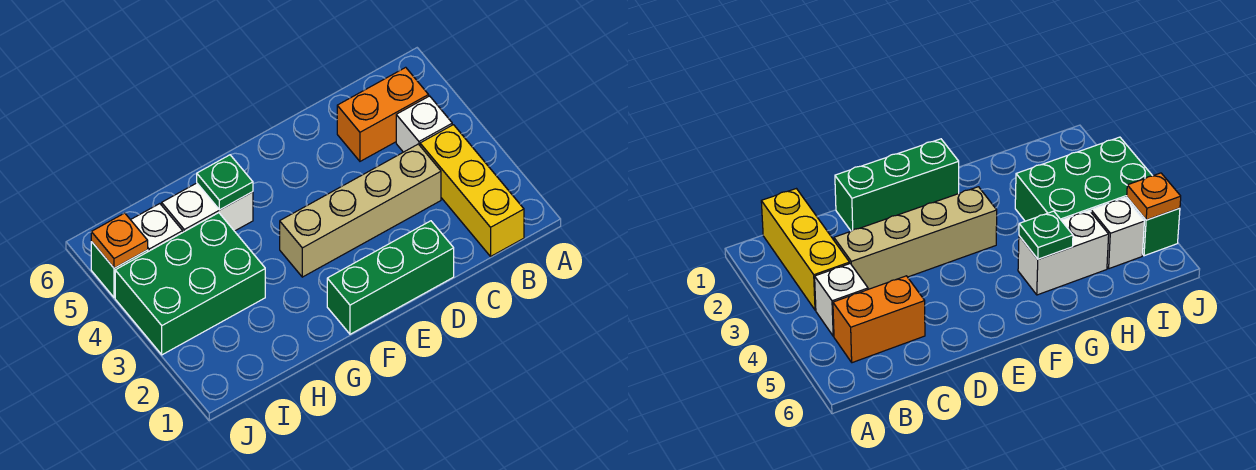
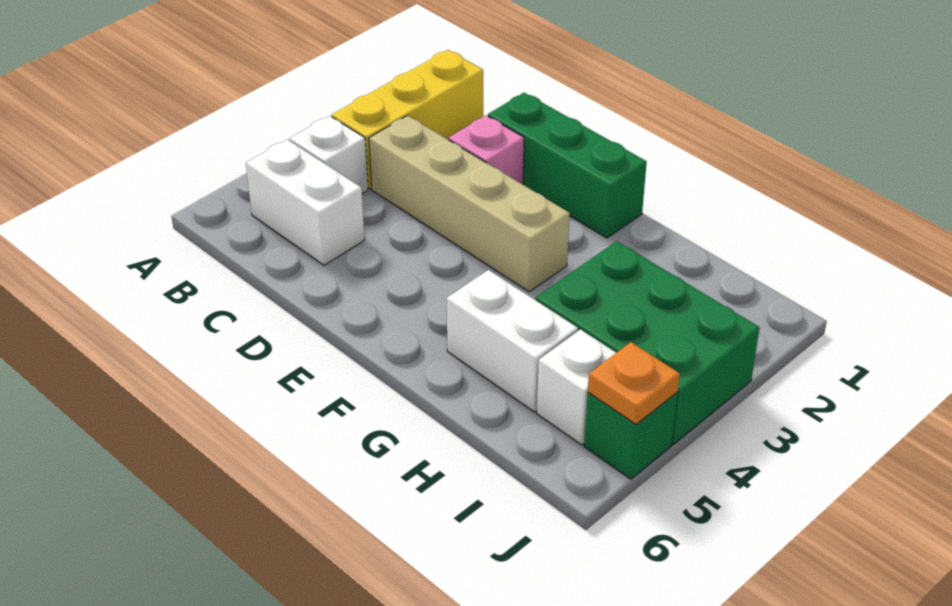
orange brick B5:C5 level 1 -> white brick B5:C5 level 1
none -> pink brick D2 level 1
green plate G5 level 2 -> none

